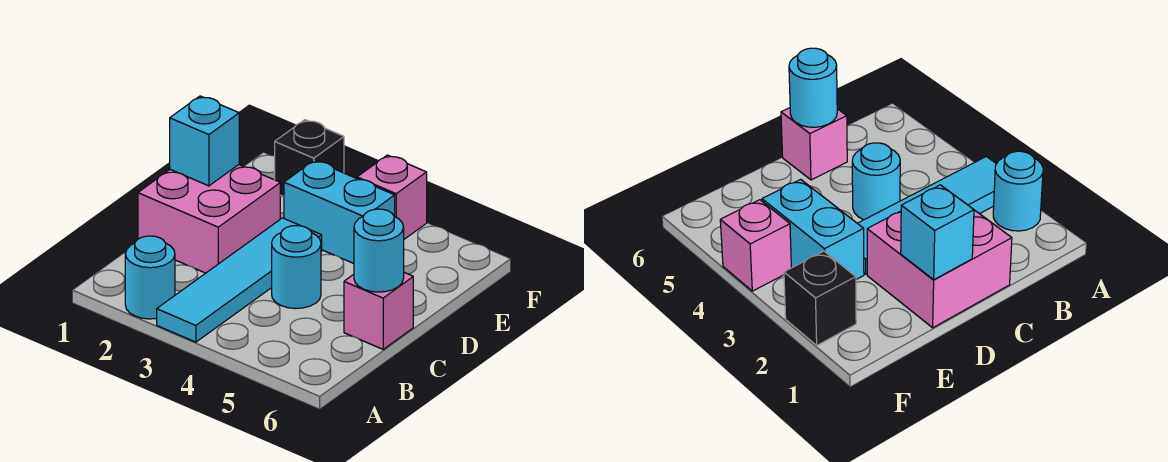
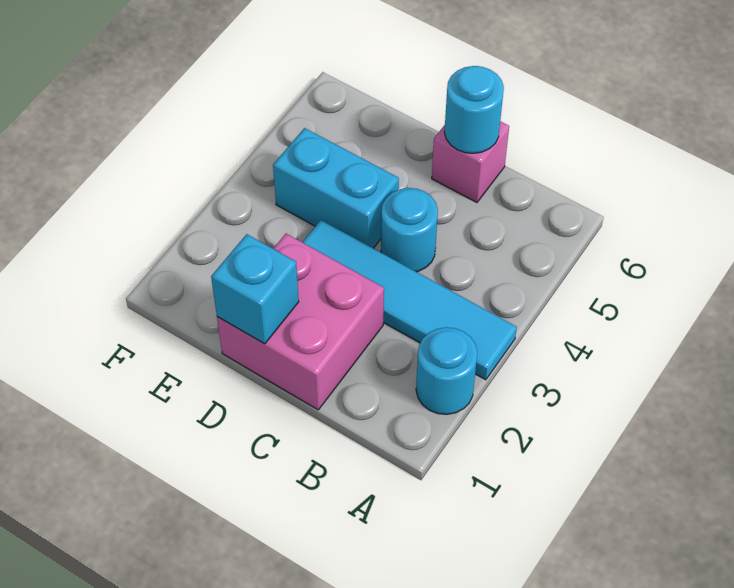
cyan brick E3:E4 level 1 -> cyan brick D4:E4 level 1
black brick F2 level 1 -> none
pink brick F4 level 1 -> none

